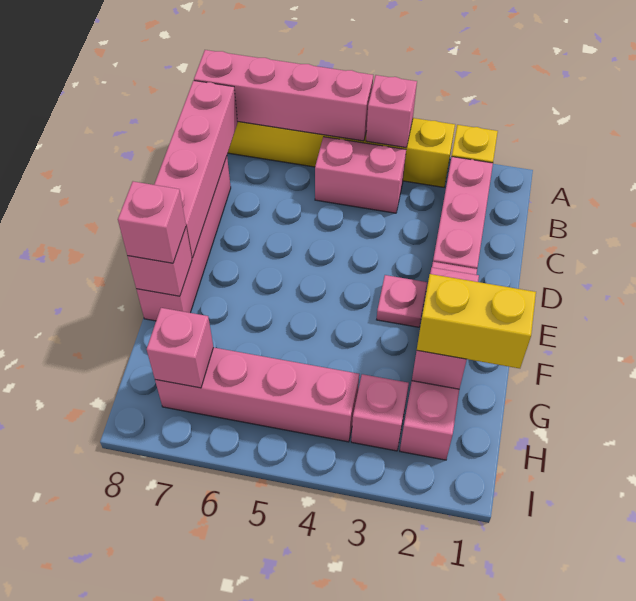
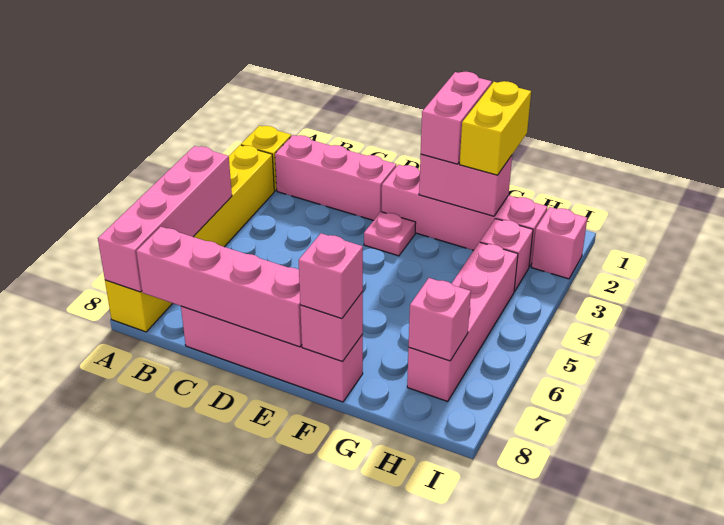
pink brick A4 level 2 -> pink brick I2 level 1
pink brick B4:B5 level 1 -> pink brick F1:F2 level 3

